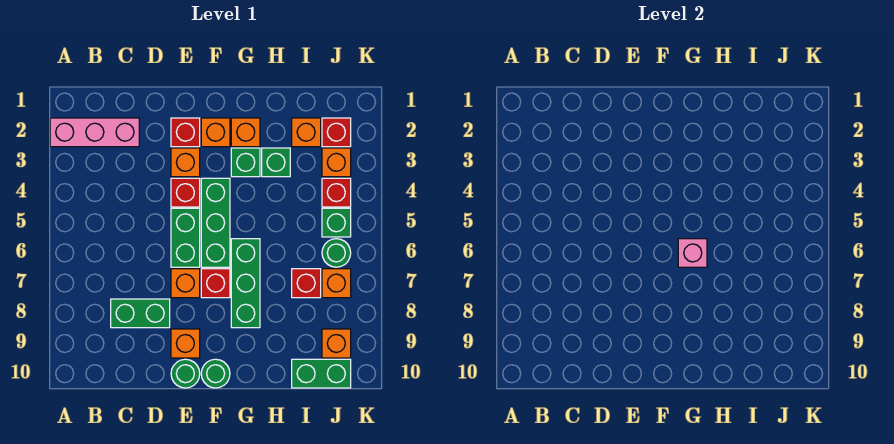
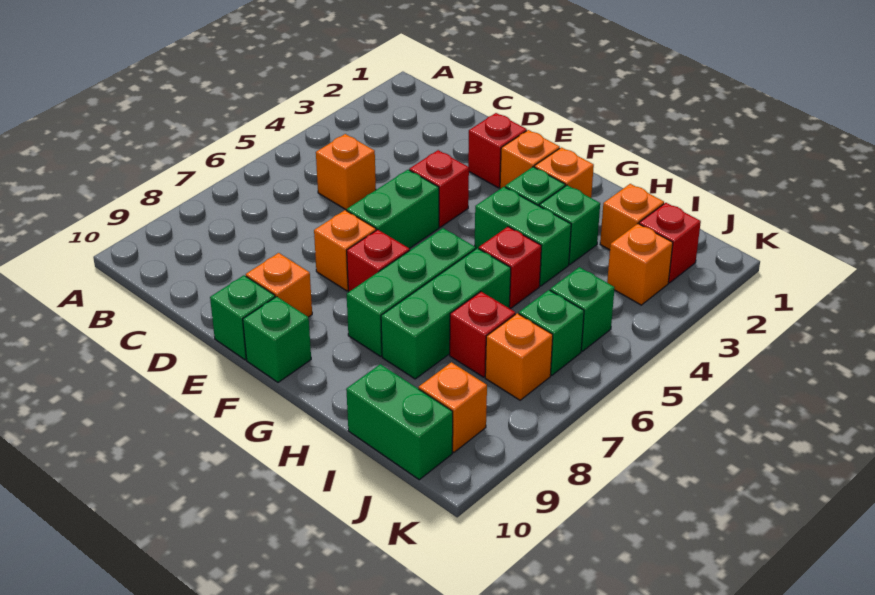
pink brick A2:C2 level 1 -> none
green brick C8:D8 level 1 -> green brick G4:H4 level 1
orange brick E3 level 1 -> orange brick C5 level 1
green round brick E10 level 1 -> green brick E10 level 1
green brick F4:F6 level 1 -> green brick H6:H8 level 1
green round brick F10 level 1 -> green brick F10 level 1
pink brick G6 level 2 -> none
red brick J4 level 1 -> red brick H5 level 1
green round brick J6 level 1 -> green brick J6 level 1

